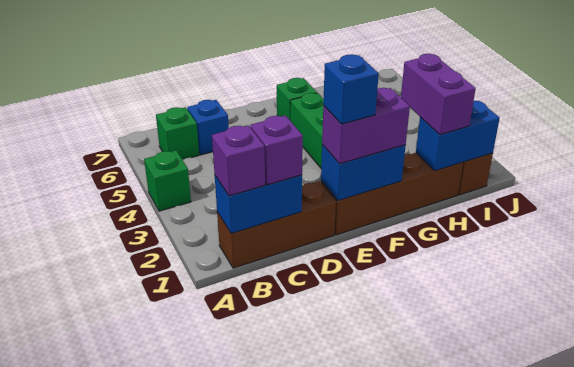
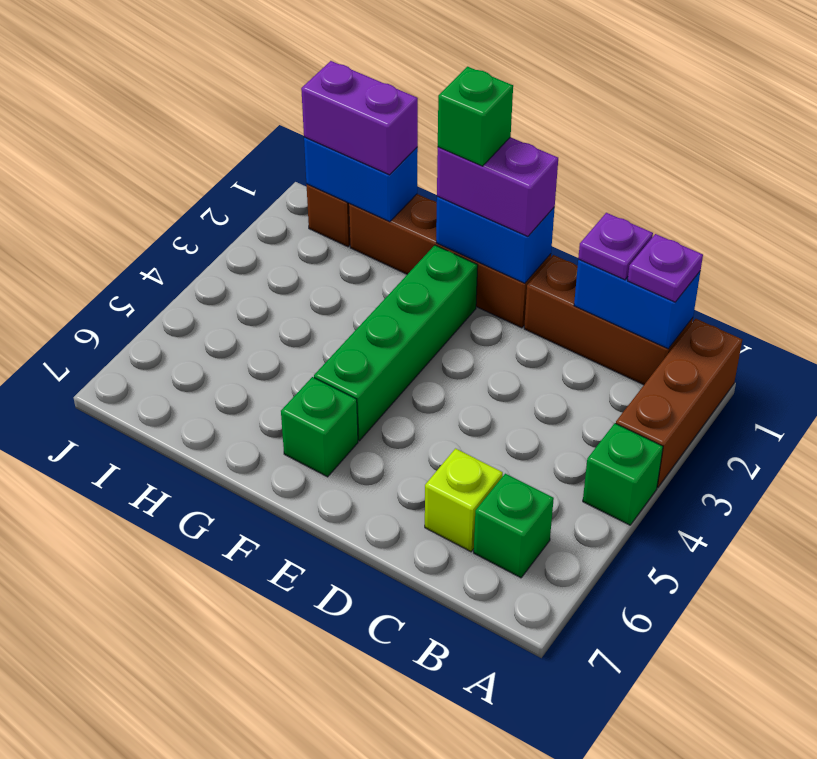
none -> brown brick A1:A3 level 1
purple brick B1 level 3 -> purple plate B1 level 3
purple brick C1 level 3 -> purple plate C1 level 3
blue brick C6 level 1 -> lime brick C6 level 1
blue brick E1 level 4 -> none
none -> green brick F1 level 4
purple brick H1:H2 level 3 -> purple brick H1:I1 level 3

